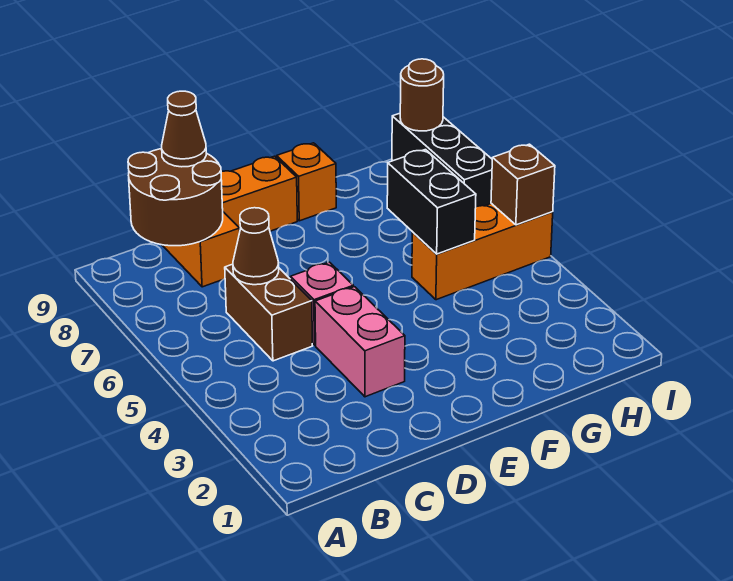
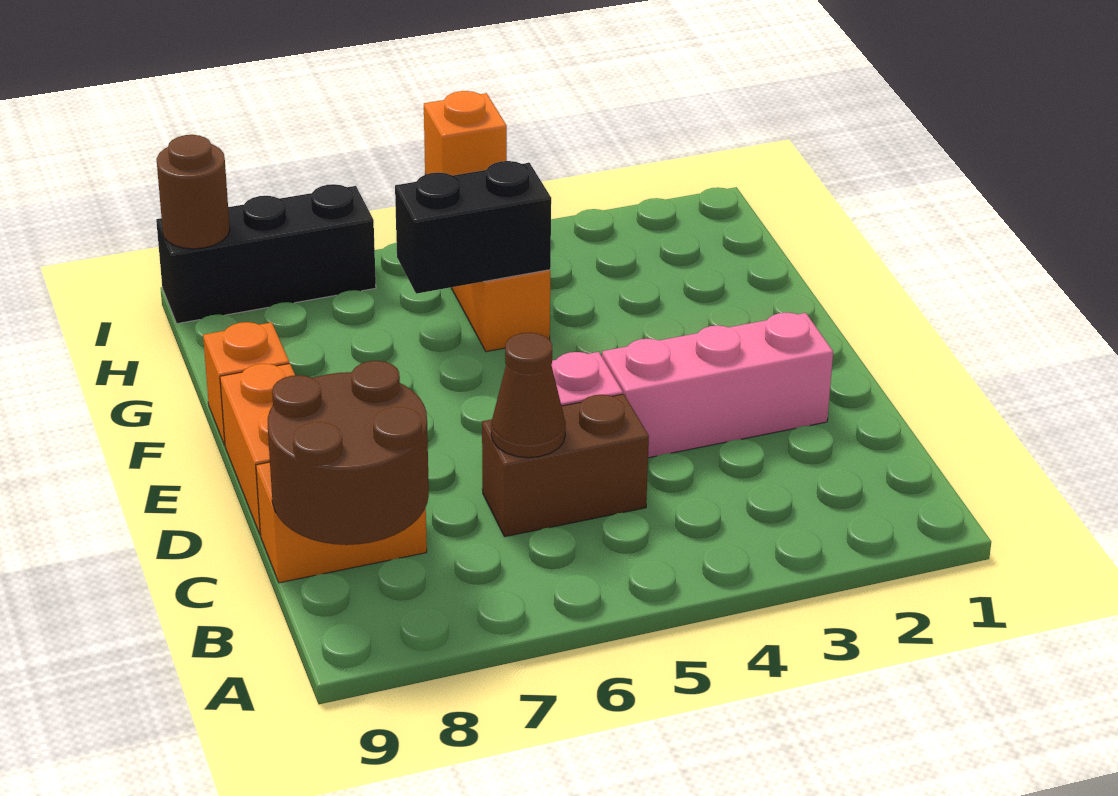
brown cone C9 level 3 -> none
pink brick D3:D4 level 1 -> pink brick D2:D4 level 1
brown brick I5 level 2 -> orange brick I5 level 2

